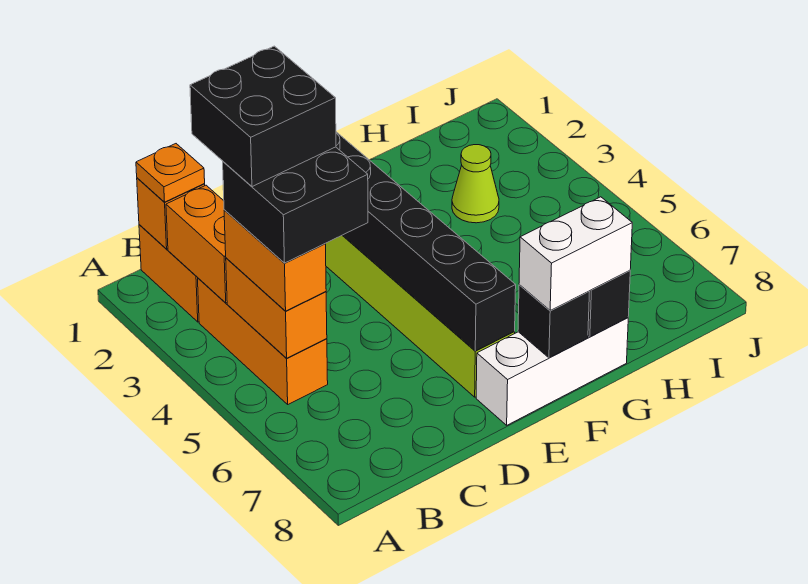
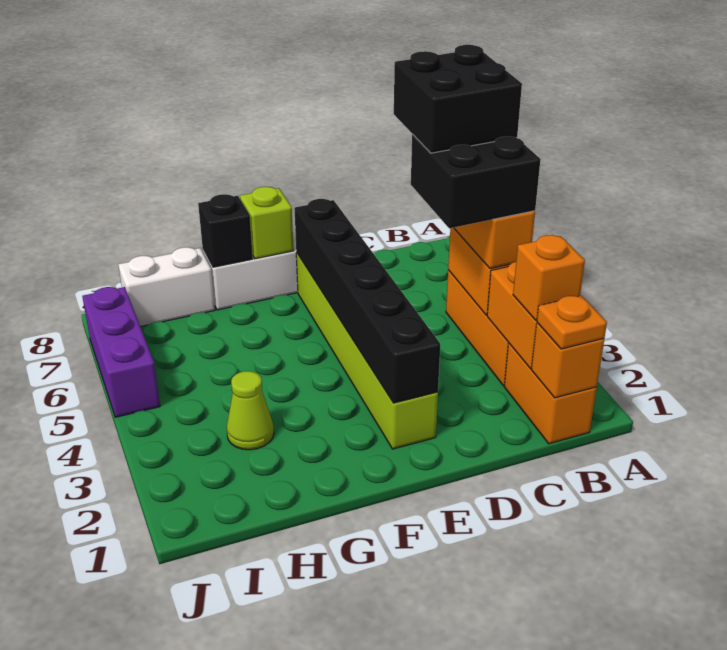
none -> orange brick B2 level 3
black brick B3:C4 level 5 -> black brick B5:C6 level 5
black brick F8 level 2 -> lime brick F8 level 2
white brick F8:G8 level 3 -> white brick H8:I8 level 1
none -> purple brick J5:J7 level 1

